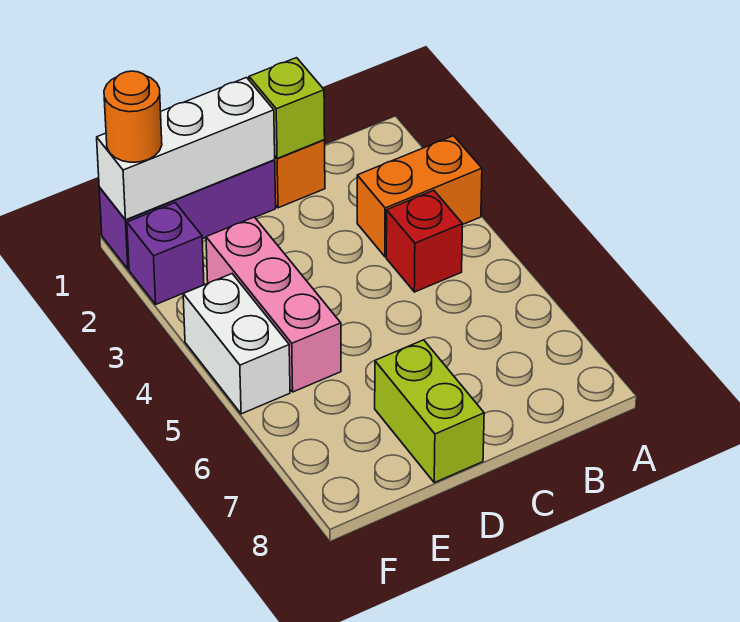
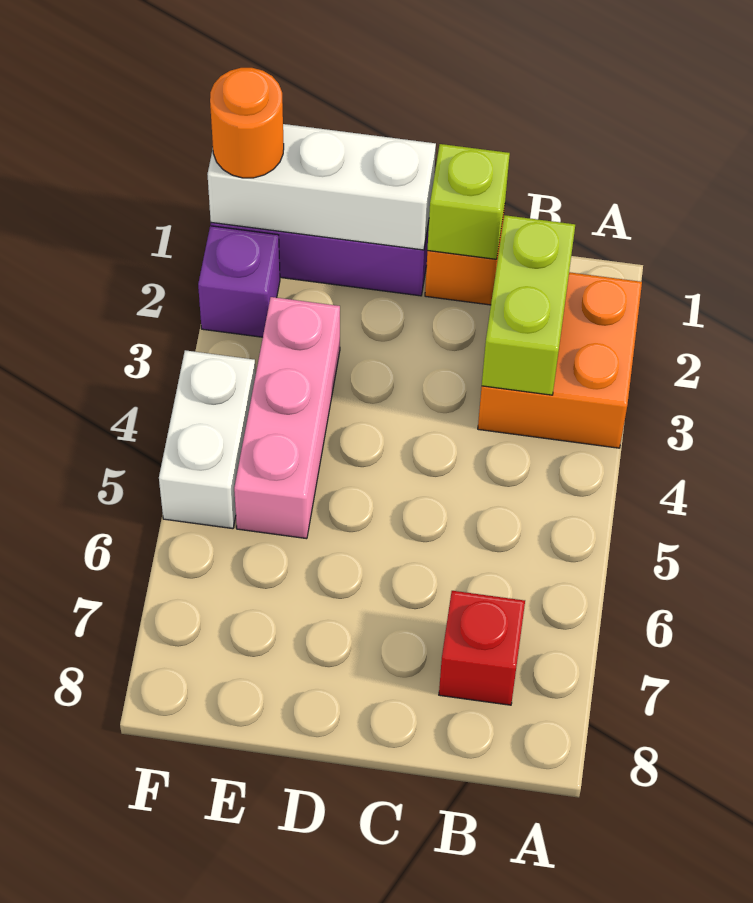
orange brick A3:B3 level 1 -> orange brick A2:B3 level 1
red brick B4 level 1 -> red brick B7 level 1
lime brick D7:D8 level 1 -> lime brick B2:B3 level 2

